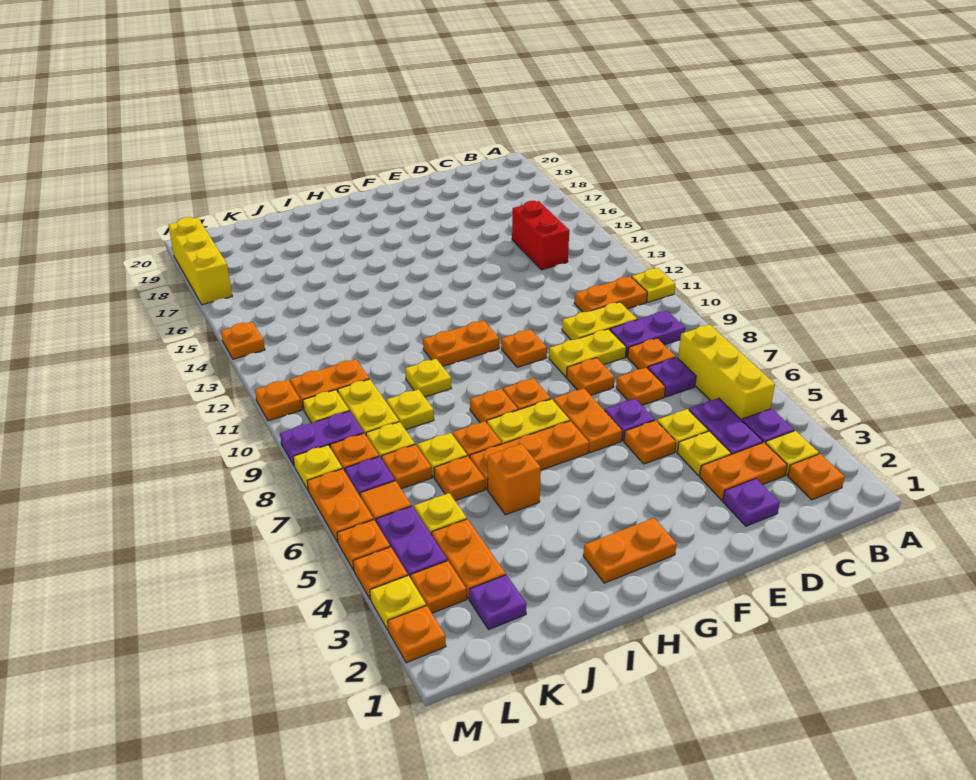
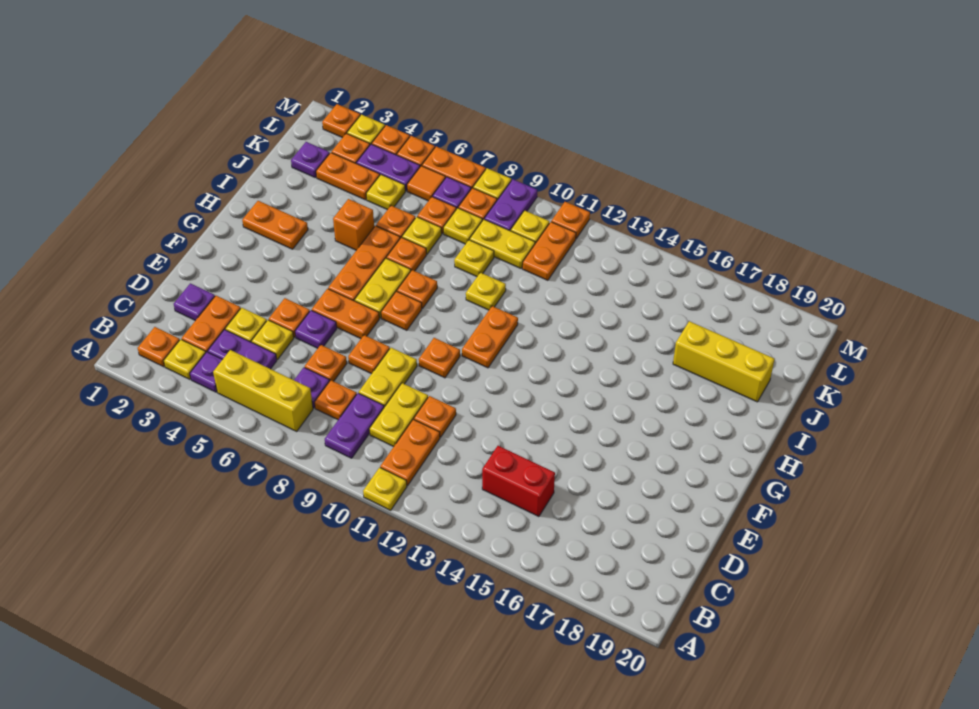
orange plate G2:H2 level 1 -> orange plate H2:H3 level 1
orange plate M14 level 1 -> orange plate D11 level 1
yellow brick M17:M19 level 1 -> yellow brick J17:J19 level 1

